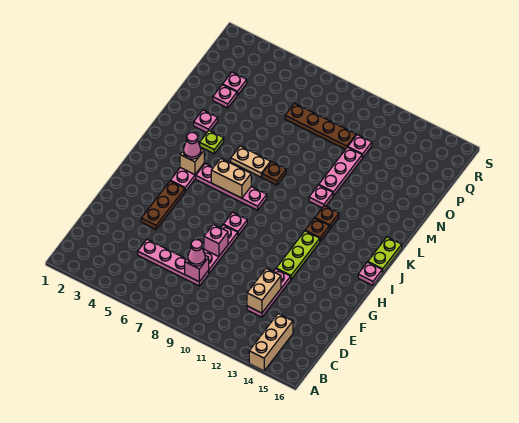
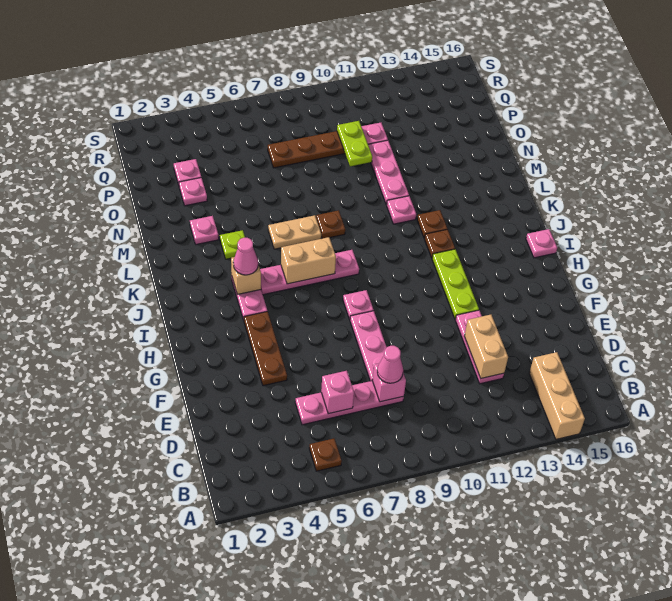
none -> brown plate B5 level 1
pink brick F8 level 2 -> pink brick D6 level 2
lime plate J16:K16 level 1 -> lime plate O10:P10 level 2

